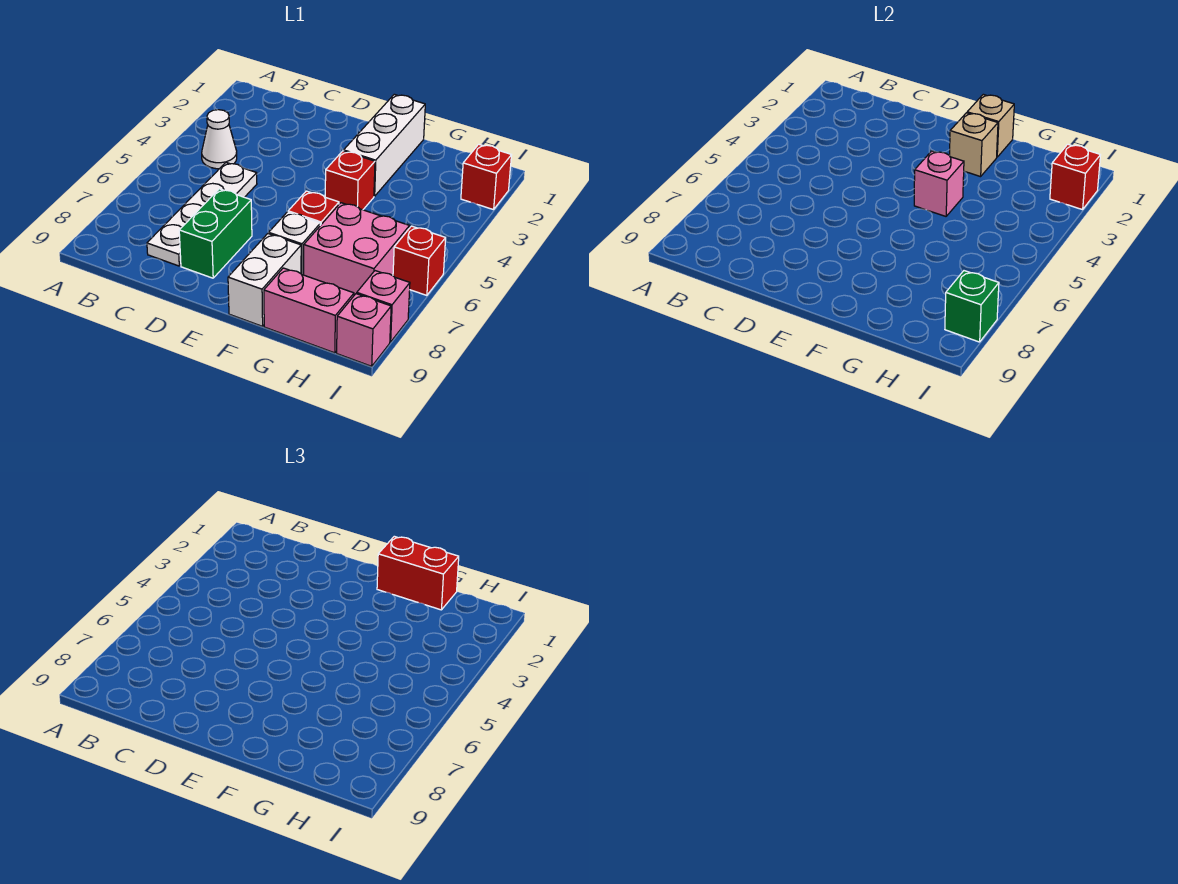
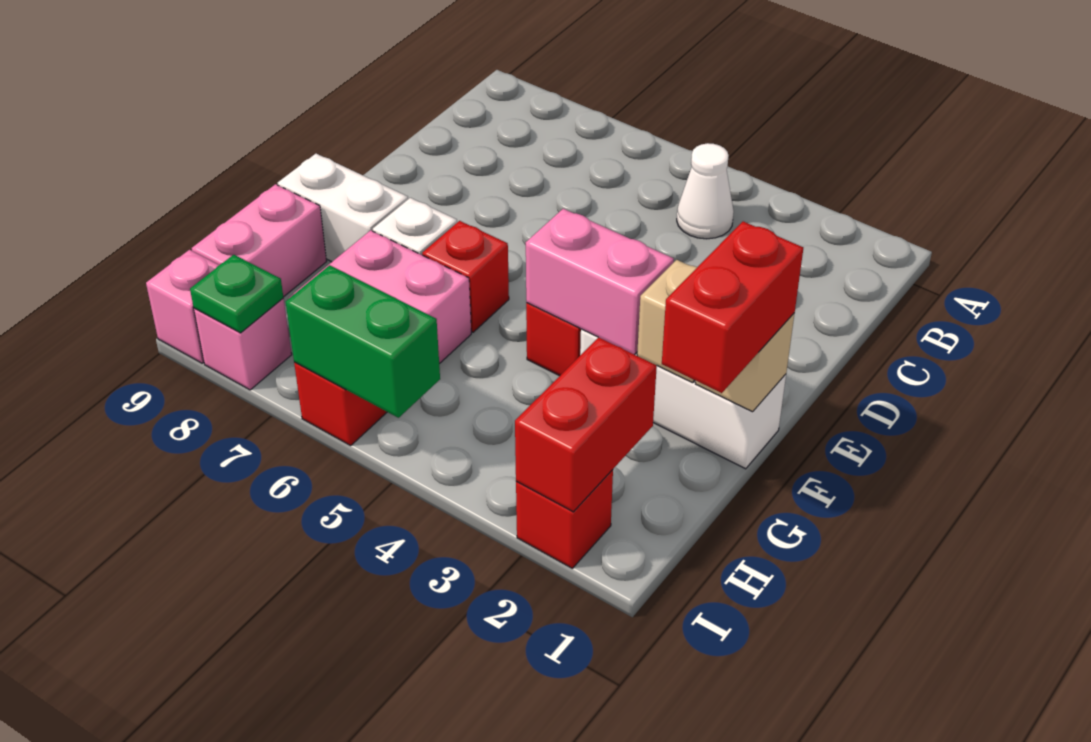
white plate C5:C8 level 1 -> none
green brick D7:D8 level 1 -> green brick I5:I6 level 2
pink brick F4 level 2 -> pink brick F3:F4 level 2
red brick I2 level 2 -> red brick H2:I2 level 2
green brick I8 level 2 -> green plate I8 level 2

